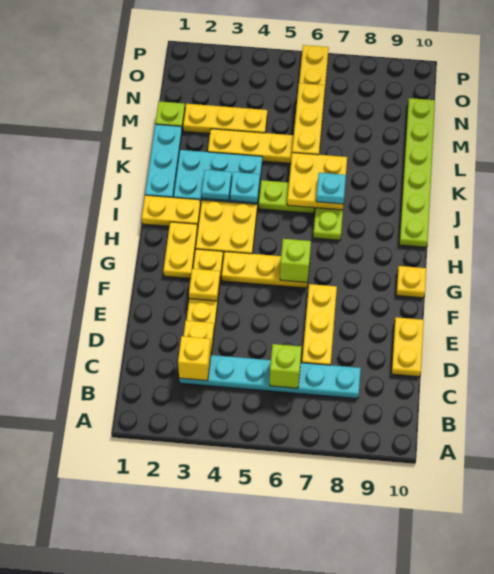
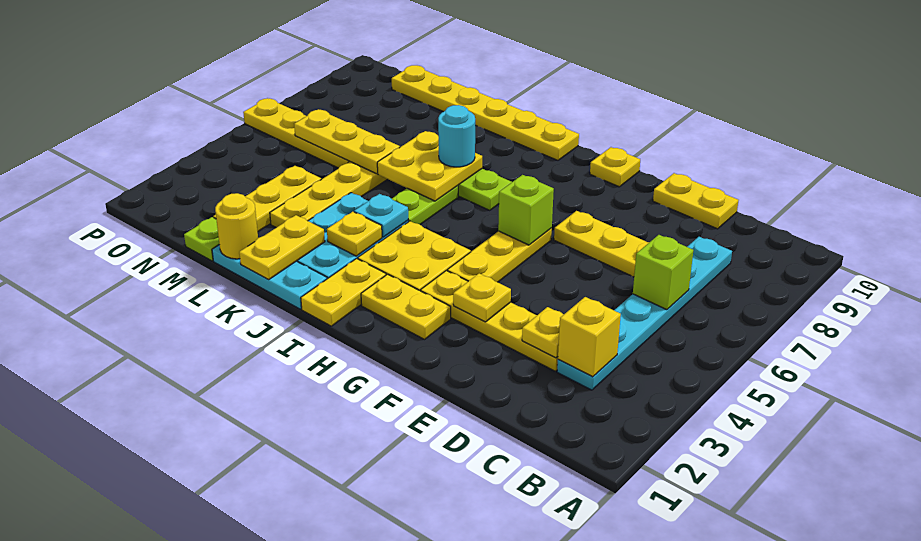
lime plate I10:N10 level 1 -> yellow plate I10:N10 level 1
cyan plate J3 level 2 -> yellow plate J3 level 2
cyan plate J7 level 3 -> cyan round brick J7 level 3
none -> yellow plate K1:K2 level 2
none -> yellow round brick L1 level 2

